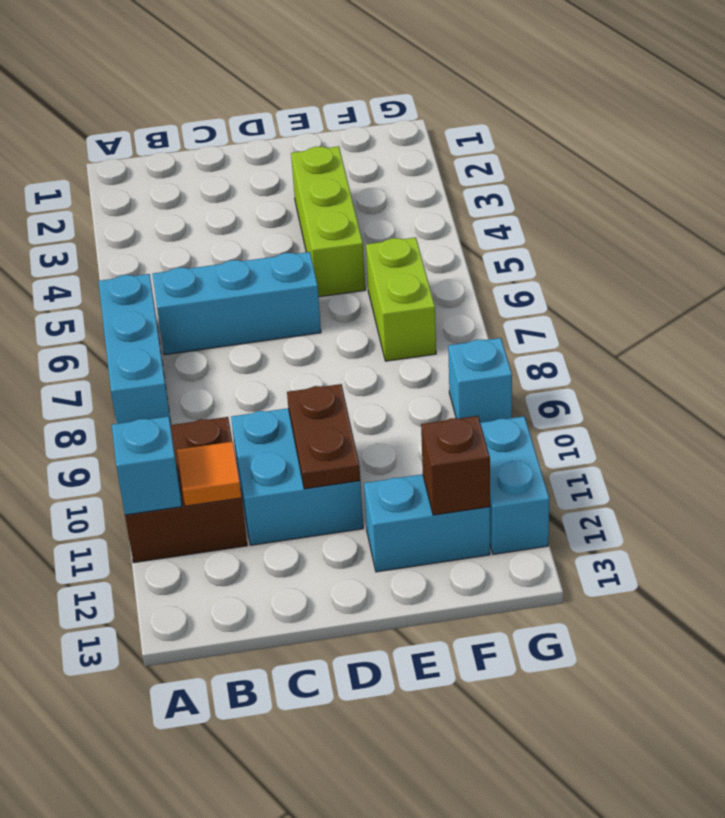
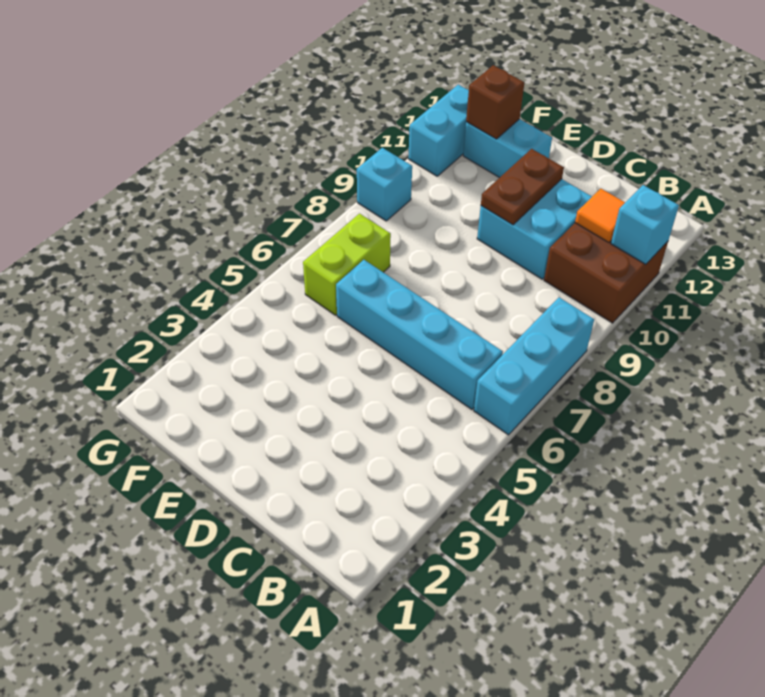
cyan brick B6:D6 level 1 -> cyan brick B6:E6 level 1
lime brick E3:E5 level 1 -> none

